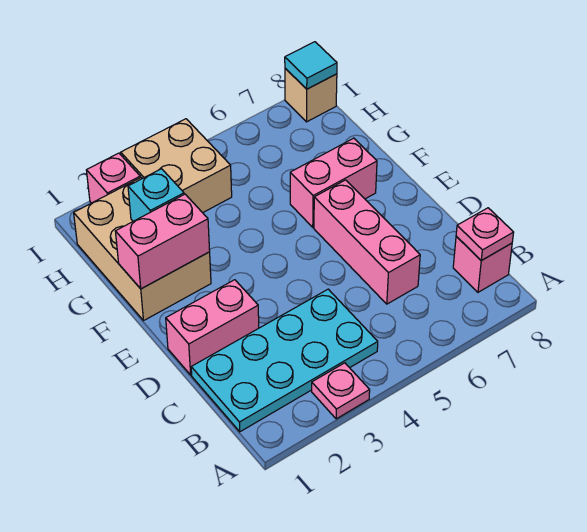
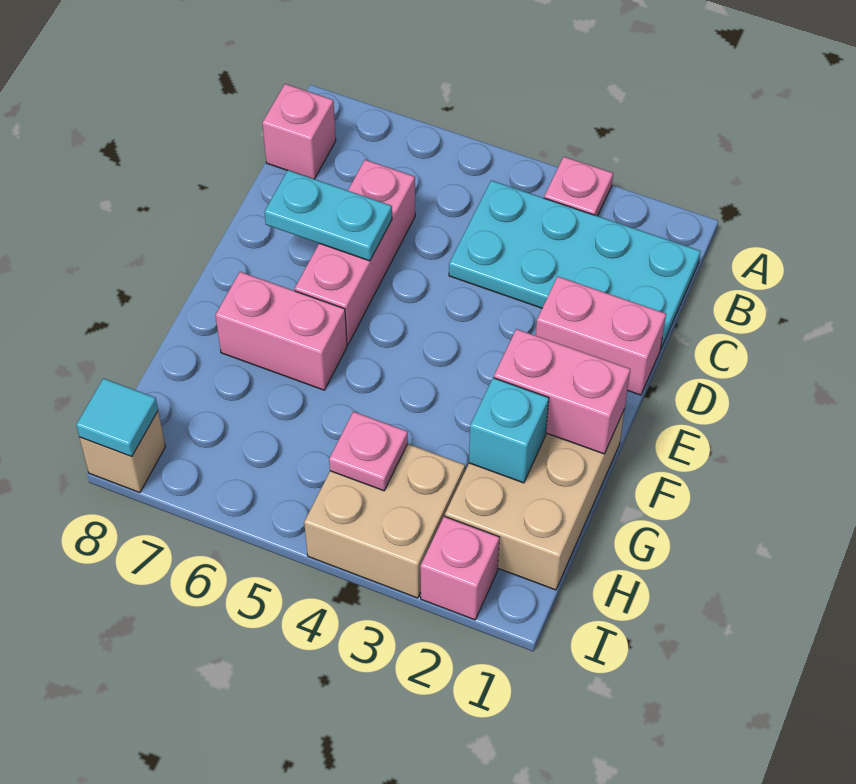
pink plate B8 level 2 -> pink plate H4 level 2
none -> cyan plate D6:D7 level 2

